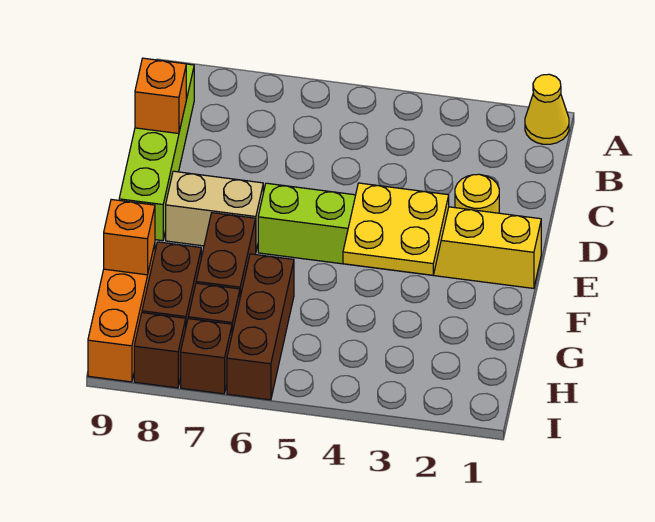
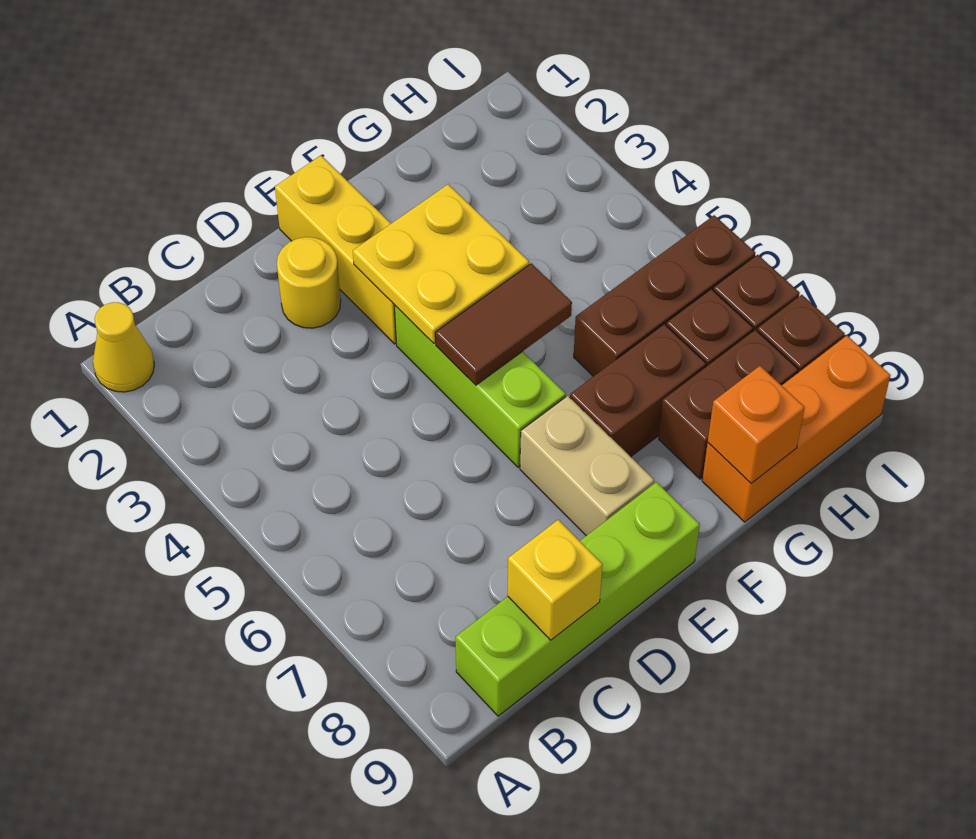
orange brick C9 level 2 -> yellow brick C9 level 2
none -> brown tile E5:F5 level 2

